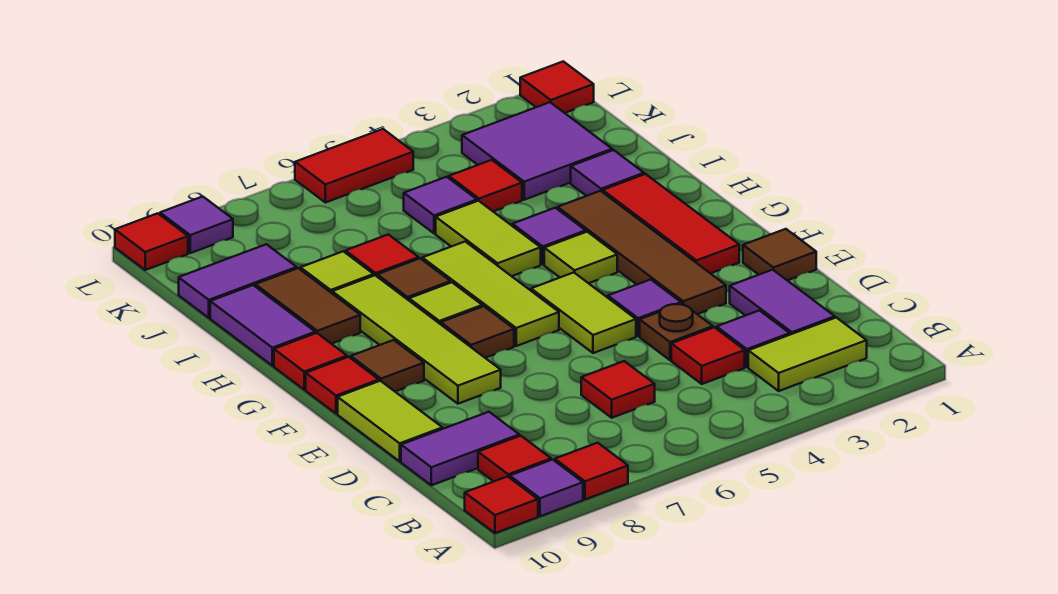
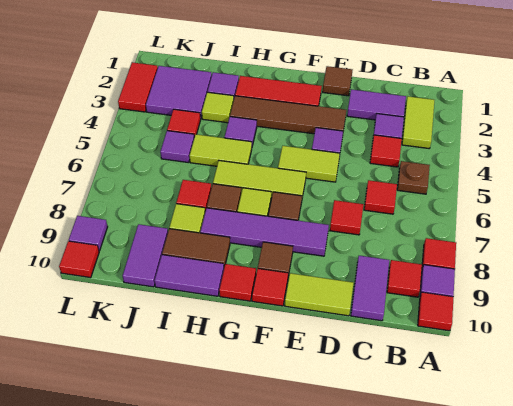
brown plate D4 level 1 -> brown plate B5 level 1
lime tile E8:H8 level 1 -> purple tile E8:H8 level 1
lime tile G4 level 1 -> lime tile I3 level 1
red tile L1 level 1 -> red tile D7 level 1
red tile L5:L6 level 1 -> red tile L2:L3 level 1

